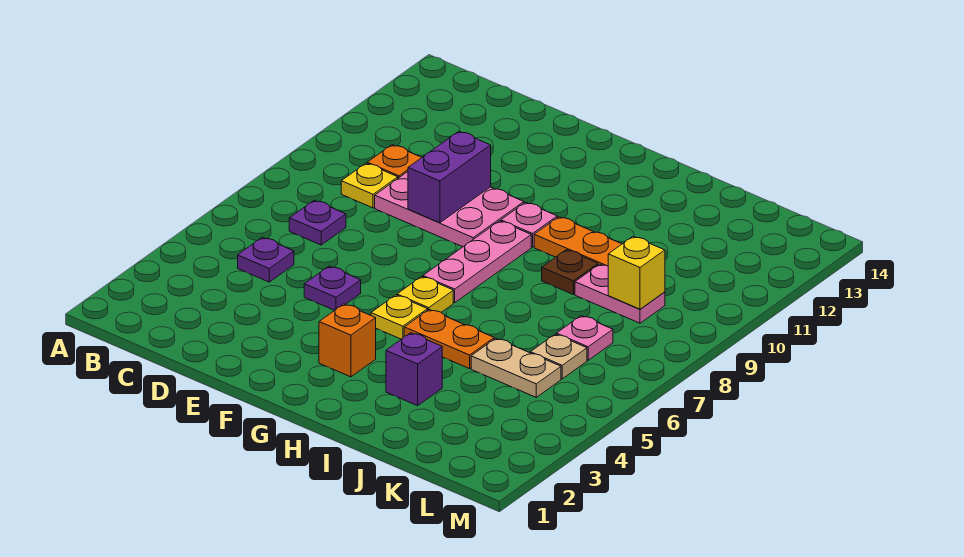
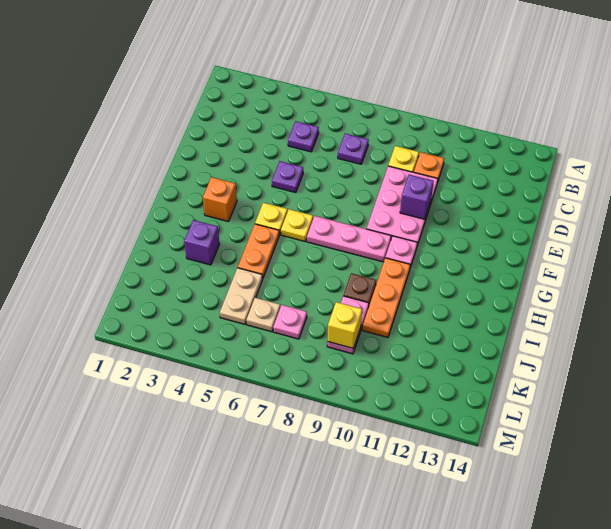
purple brick E9:E10 level 2 -> purple brick E10 level 2

